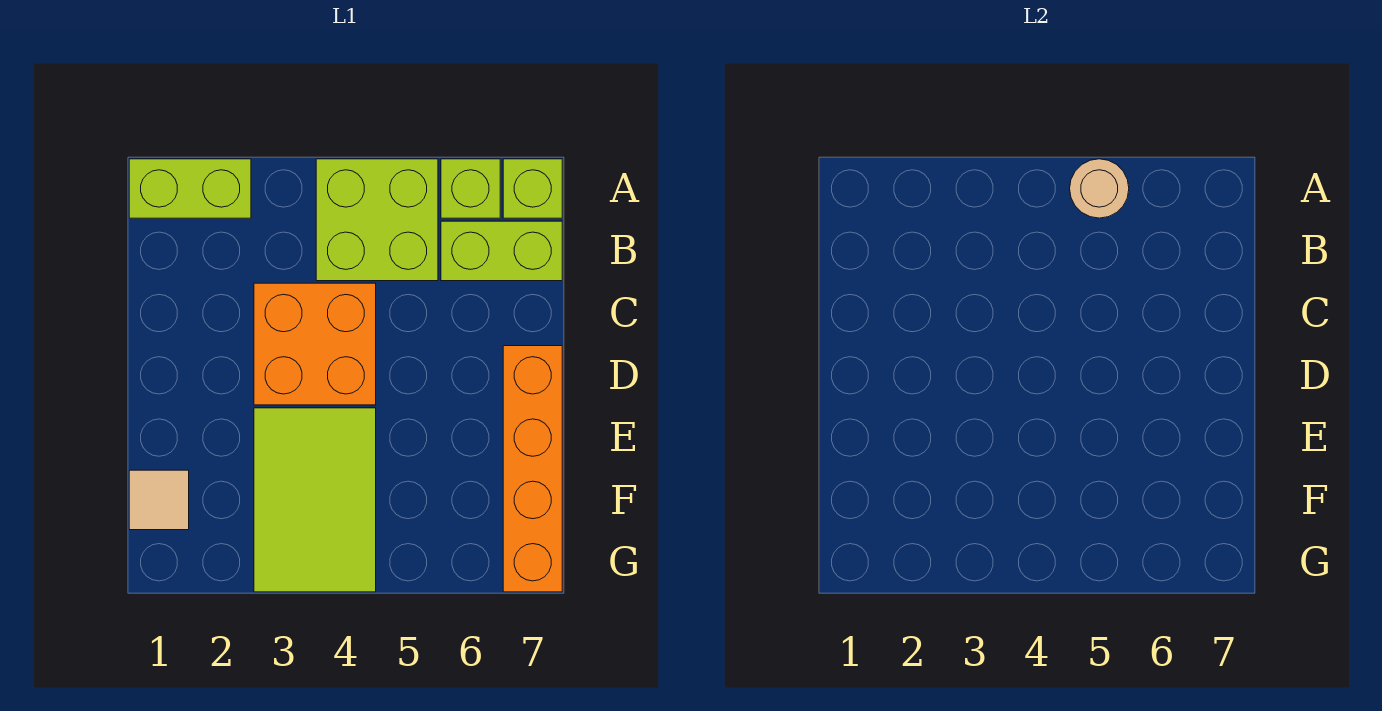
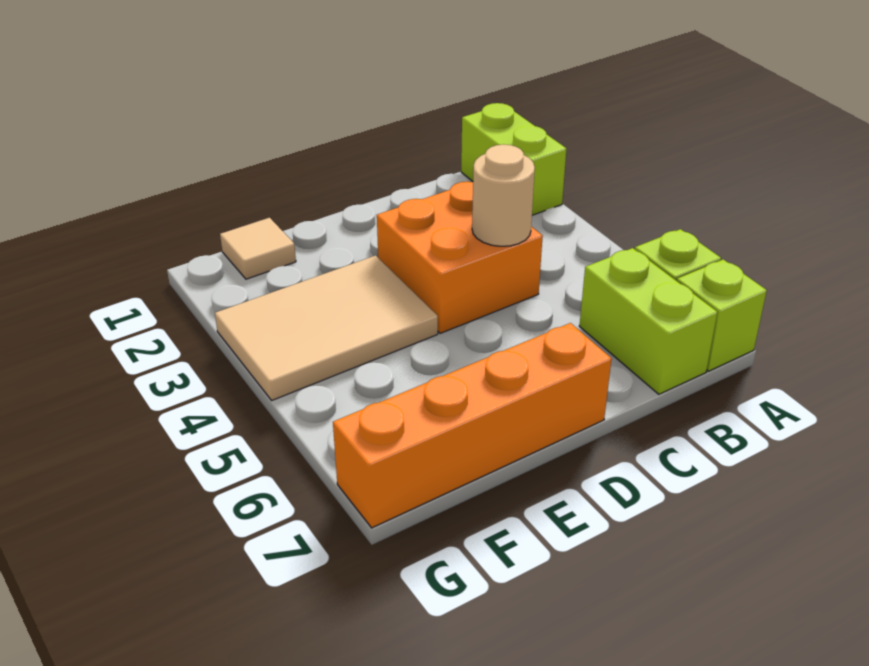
lime brick A4:B5 level 1 -> none
tan round brick A5 level 2 -> tan round brick C4 level 2
lime tile E3:G4 level 1 -> tan tile E3:G4 level 1

